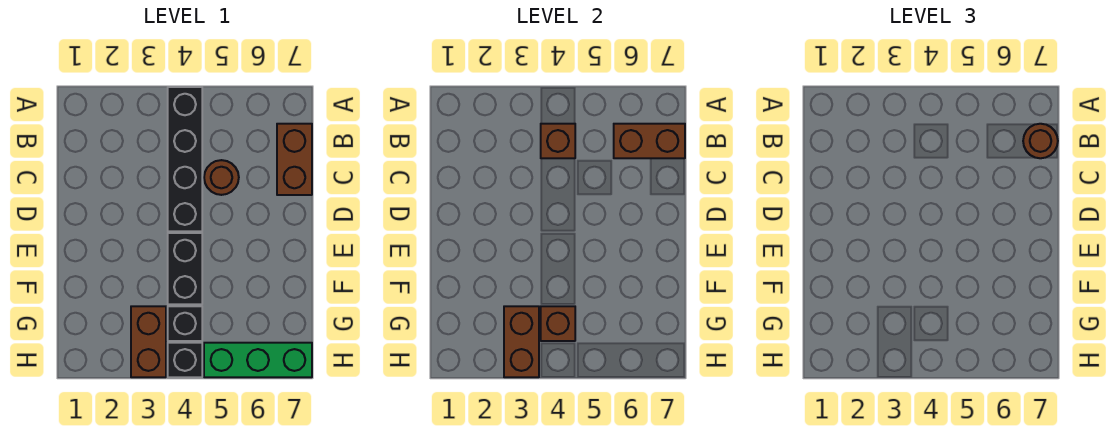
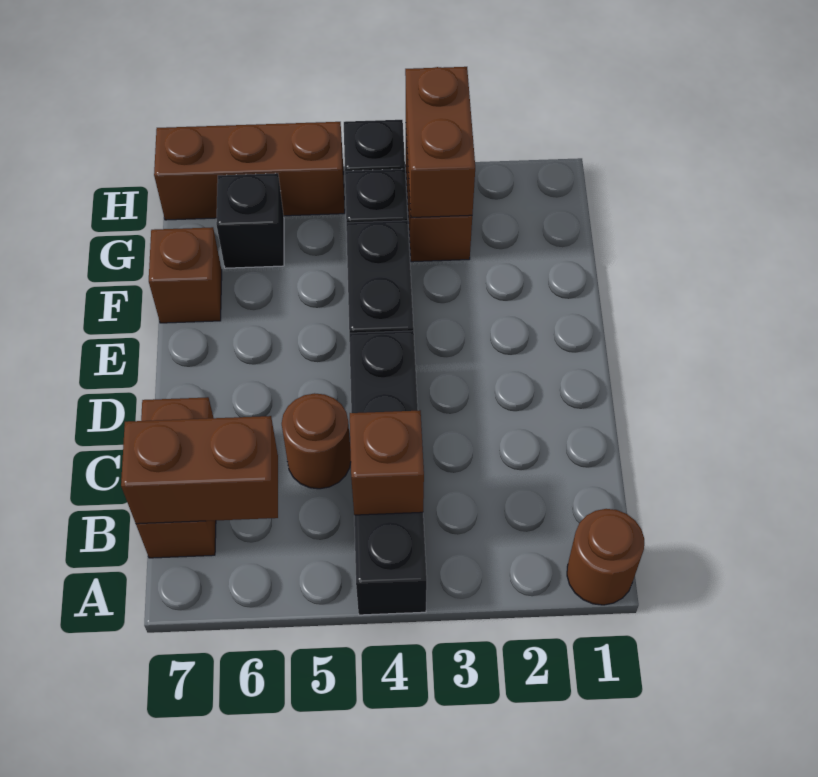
brown round brick B7 level 3 -> brown round brick A1 level 1
brown brick G4 level 2 -> brown brick F7 level 1
none -> black brick G6 level 1
green brick H5:H7 level 1 -> brown brick H5:H7 level 1

